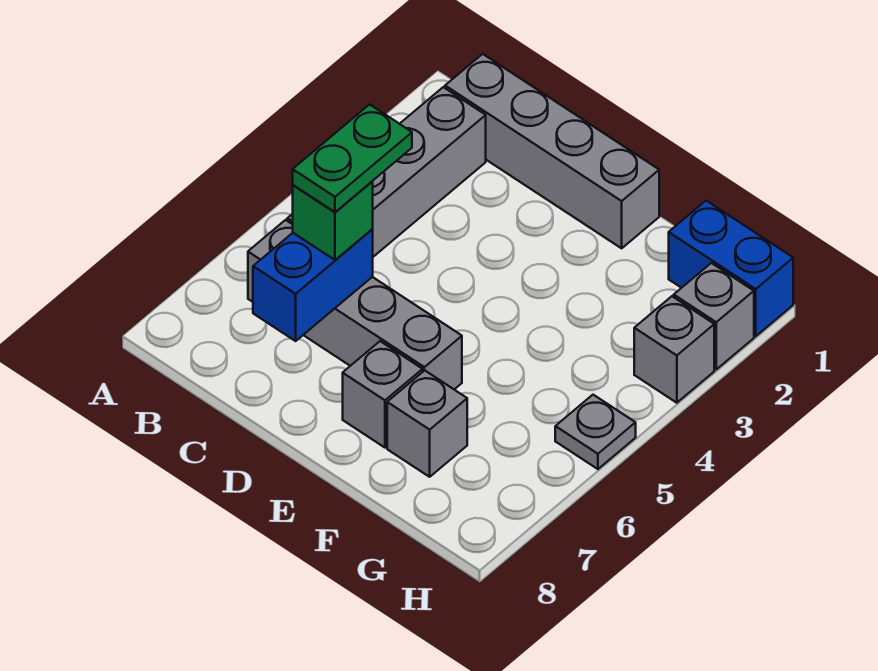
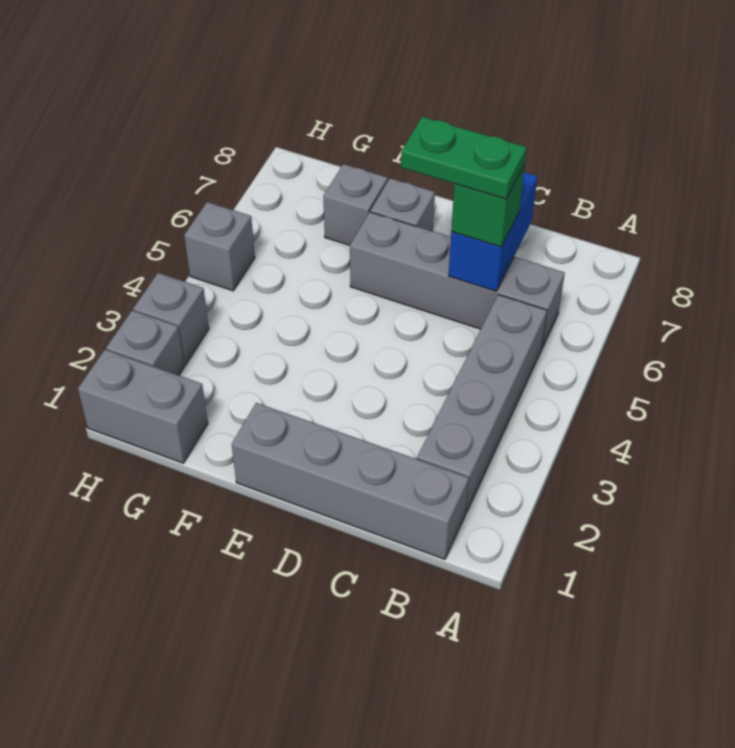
green plate C5:C6 level 4 -> green plate C6:D6 level 4
blue brick G1:H1 level 1 -> grey brick G1:H1 level 1
grey plate H5 level 1 -> grey brick H5 level 1

